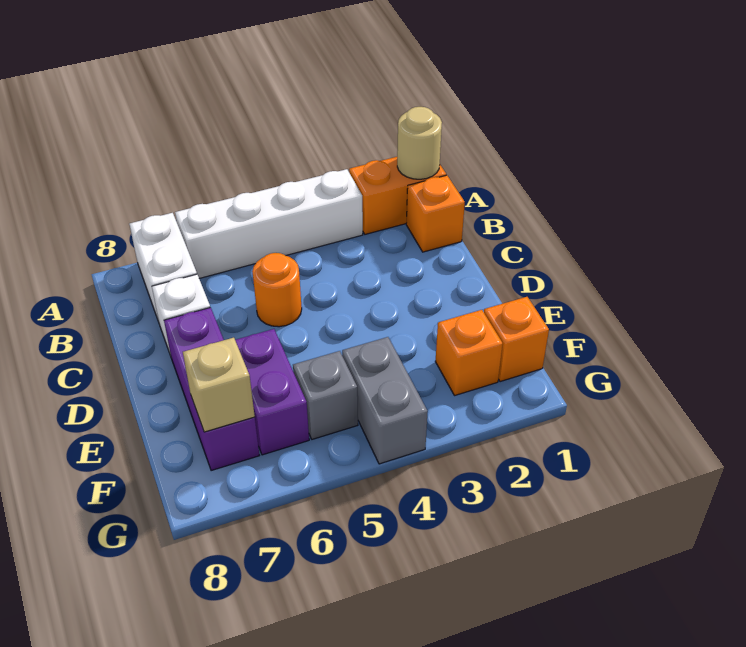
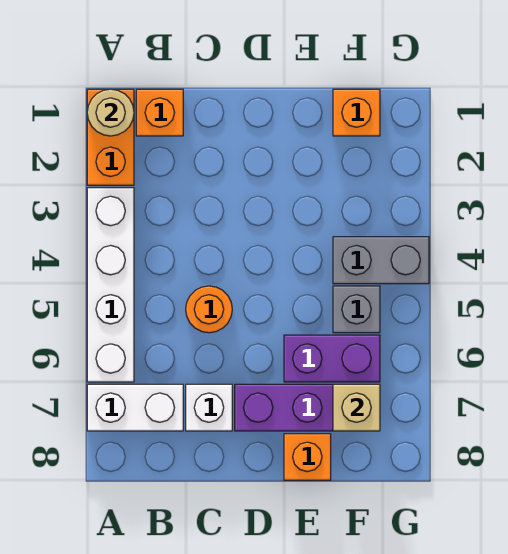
orange brick F2 level 1 -> orange brick E8 level 1

